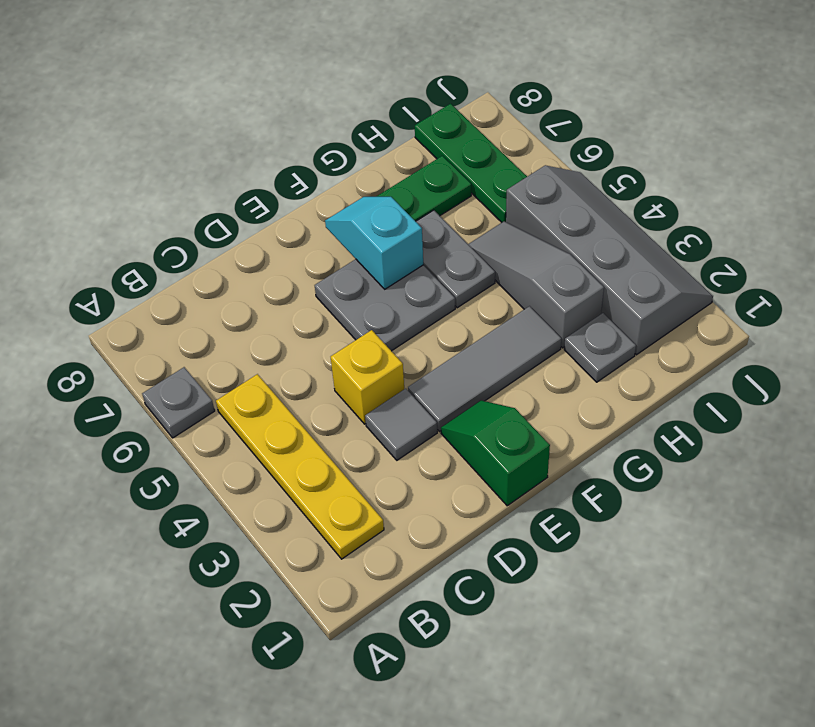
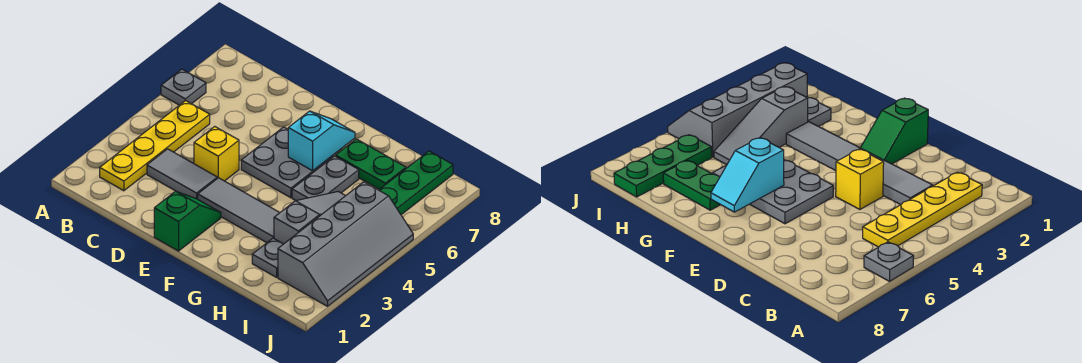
grey tile D3 level 1 -> grey tile C3:D3 level 1

